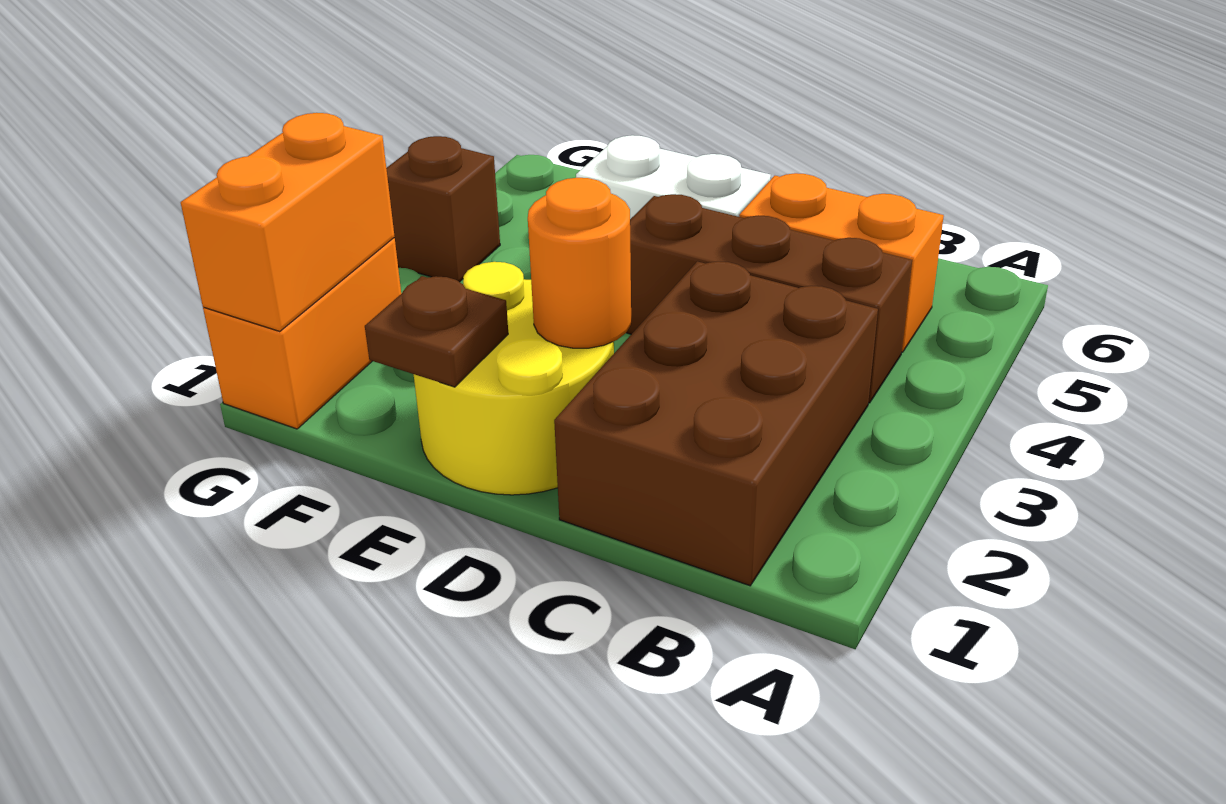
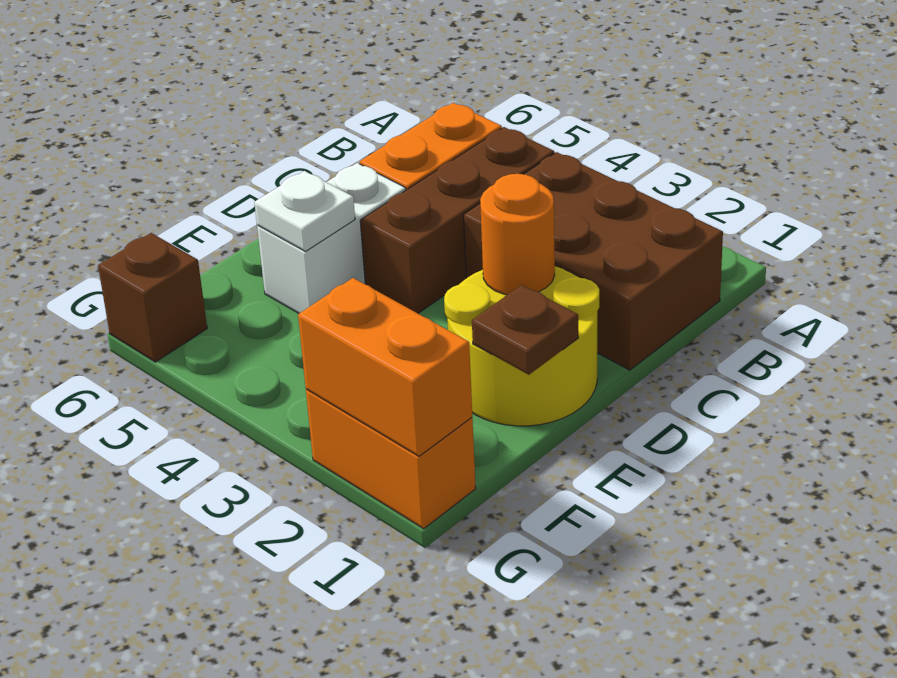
none -> white plate E5 level 2
brown brick G4 level 1 -> brown brick G6 level 1

